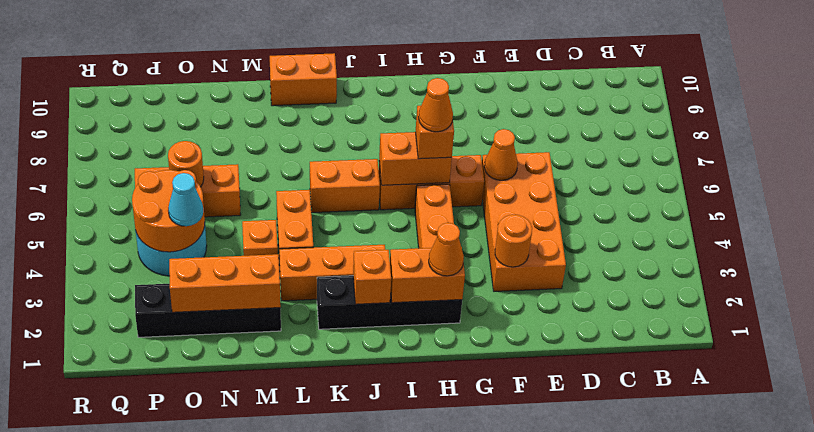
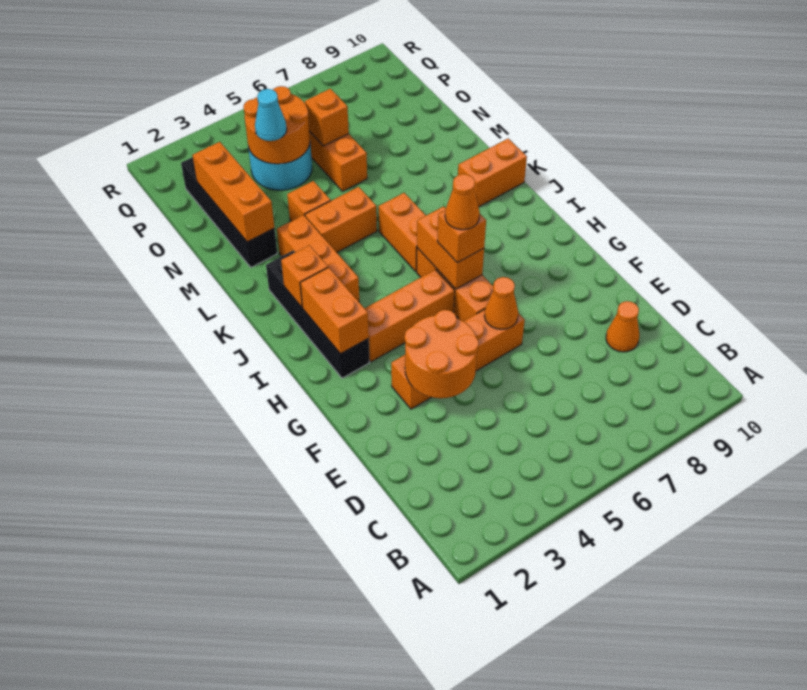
orange brick E3:F6 level 1 -> orange brick F3:F6 level 1
orange round brick F3 level 2 -> orange round brick E3:F4 level 2
orange cone H2 level 3 -> orange cone D9 level 1
orange brick K10:L10 level 1 -> orange brick K9:K10 level 1
orange round brick O6 level 2 -> orange brick O6 level 2

